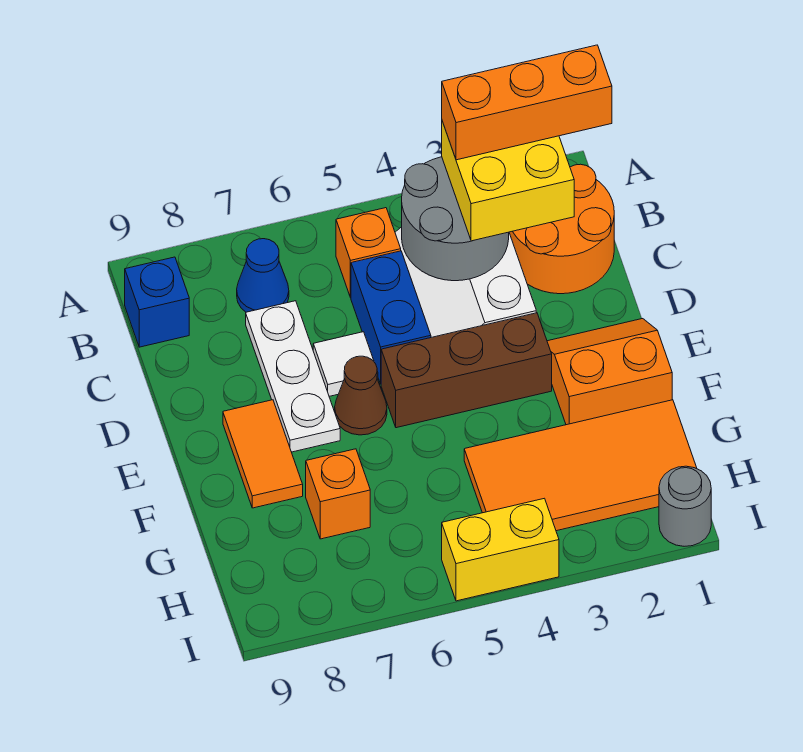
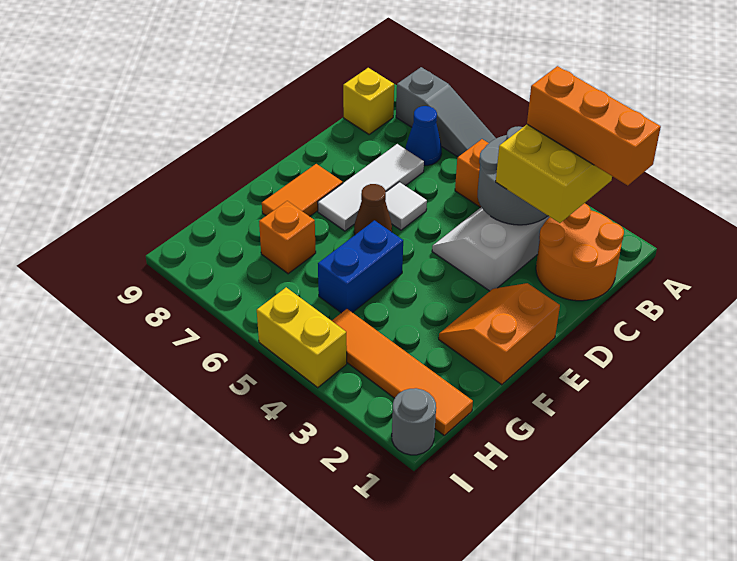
none -> grey slope A6:A8 level 1 top 8
blue brick B9 level 1 -> yellow brick B9 level 1
blue brick C5:D5 level 1 -> blue brick F5:G5 level 1
white plate C7:E7 level 1 -> white tile C7:E7 level 1
orange slope E1:F2 level 1 top F -> orange slope E1:F2 level 1 top 1
brown brick E3:E5 level 1 -> none
orange tile G1:H4 level 1 -> orange tile H1:H4 level 1

